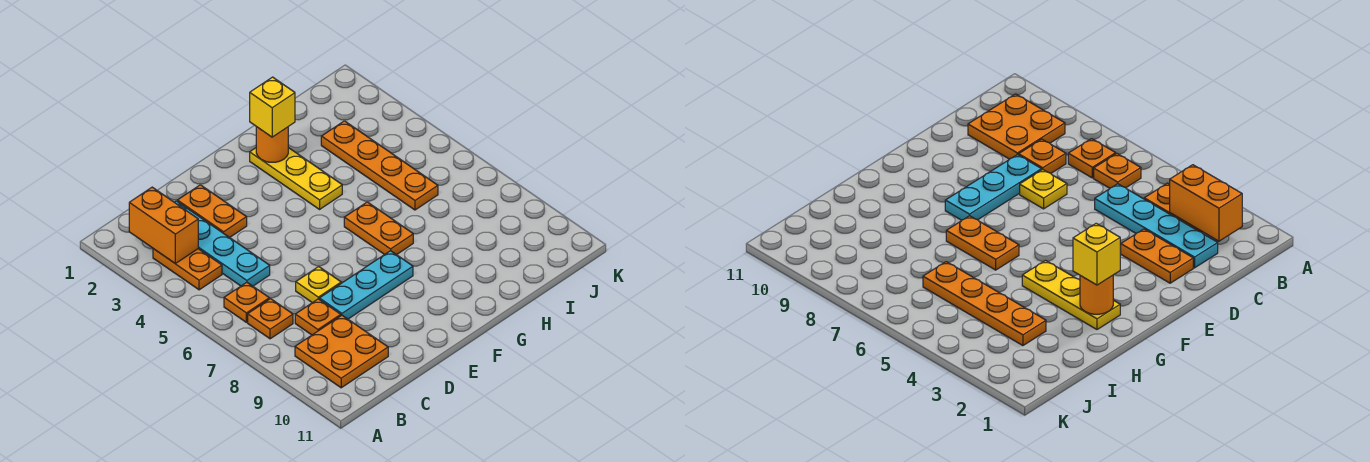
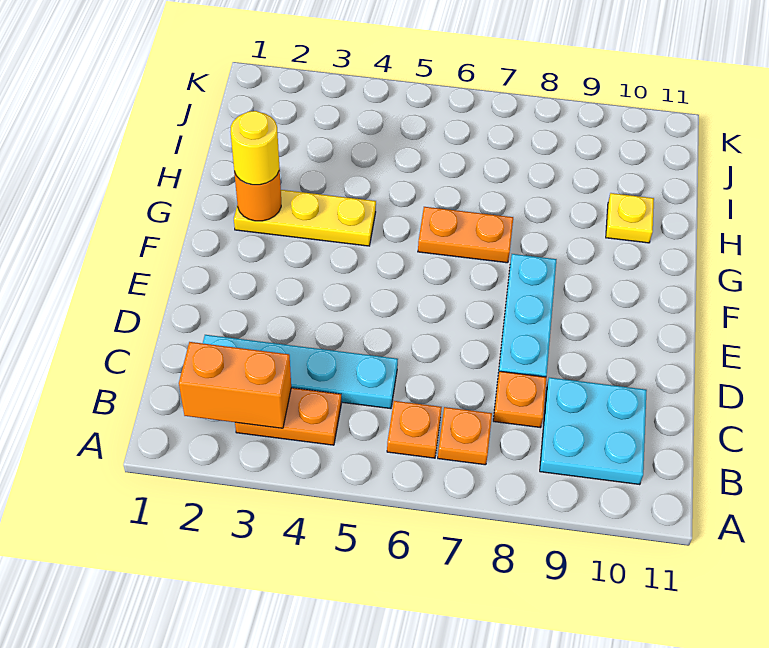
orange plate B9:C10 level 1 -> cyan plate B9:C10 level 1
orange plate D2:D3 level 1 -> none
yellow plate D7 level 1 -> yellow plate H10 level 1
yellow brick G2 level 3 -> yellow round brick G2 level 3
orange plate I3:I6 level 1 -> none

